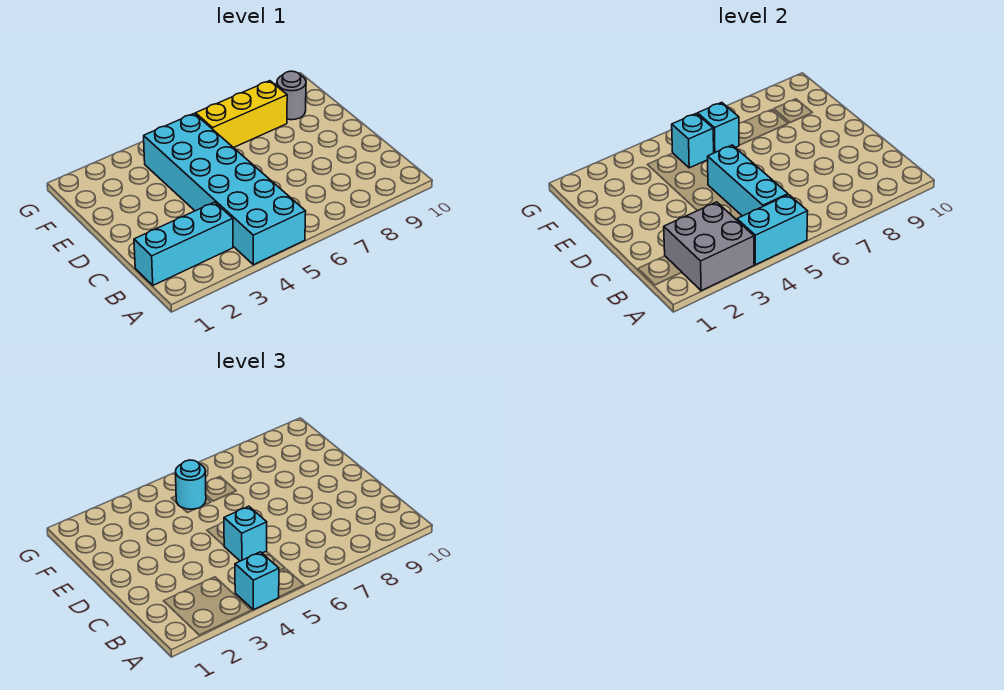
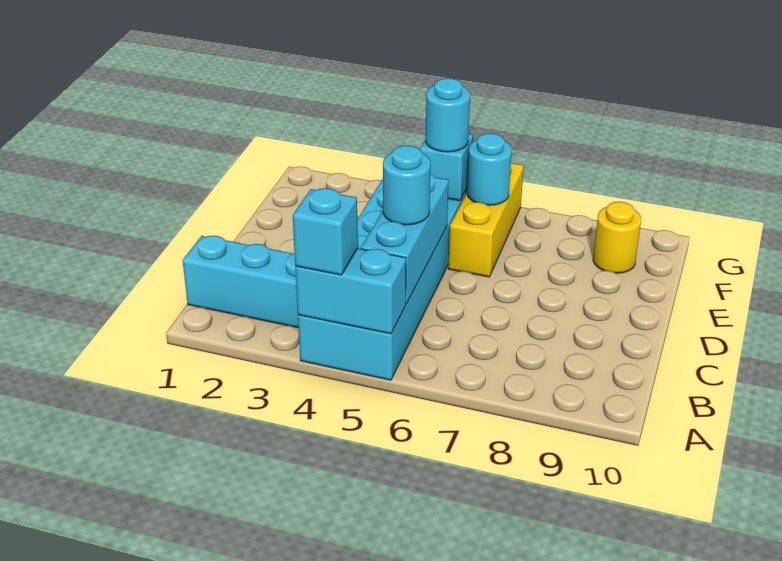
grey brick A2:B3 level 2 -> none
cyan brick C5 level 3 -> cyan round brick C5 level 3
yellow brick F6:F8 level 1 -> yellow brick E6:G6 level 1
cyan brick F6 level 2 -> cyan round brick F6 level 2
grey round brick F9 level 1 -> yellow round brick F9 level 1

